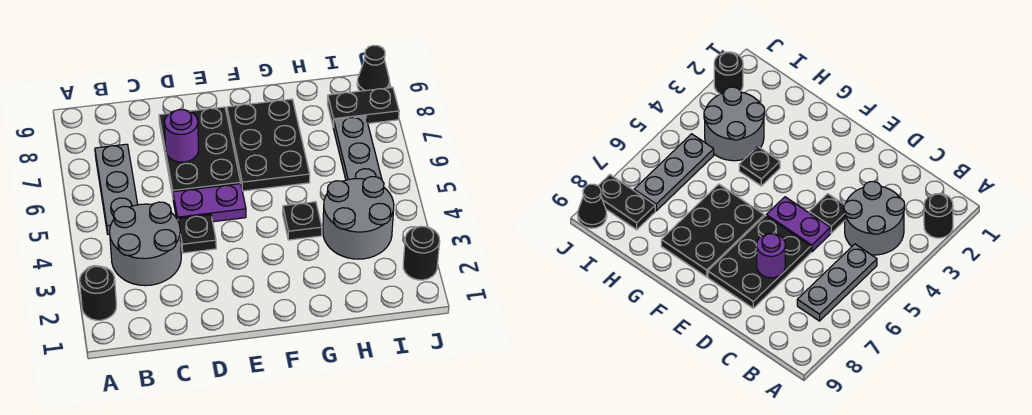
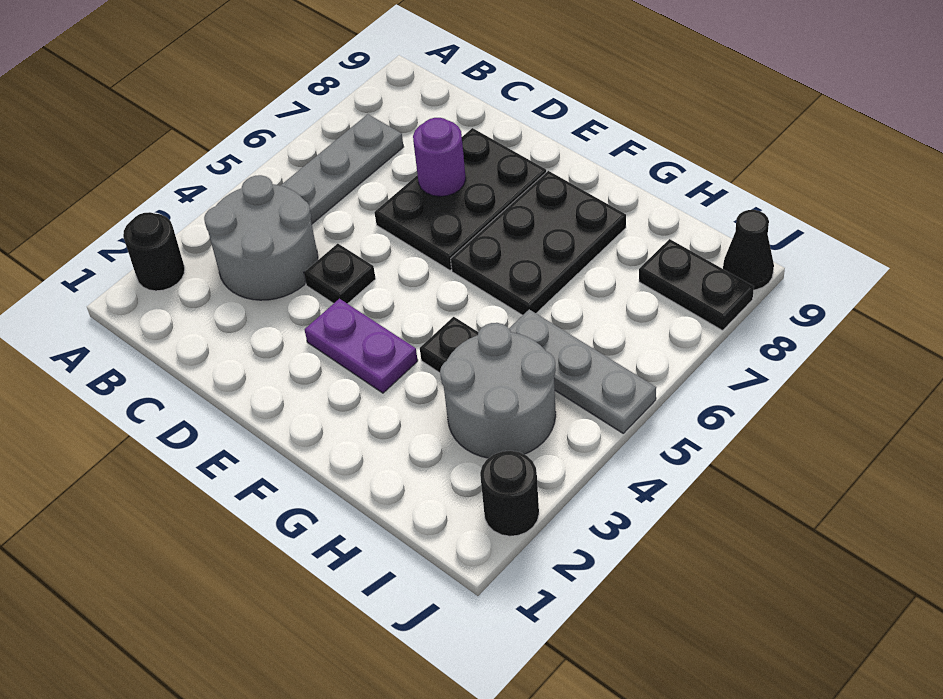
purple plate D5:E5 level 1 -> purple plate E3:F3 level 1
grey plate I5:I7 level 1 -> grey plate H5:J5 level 1

